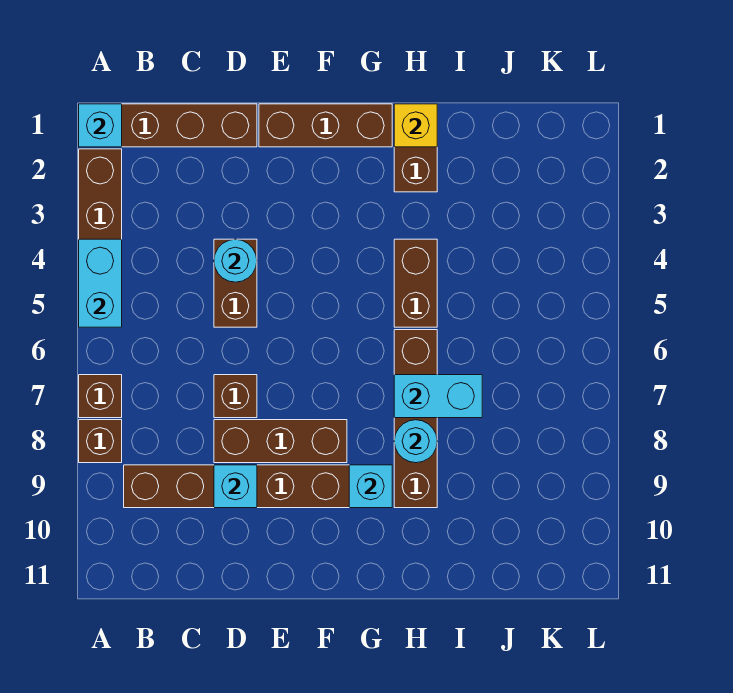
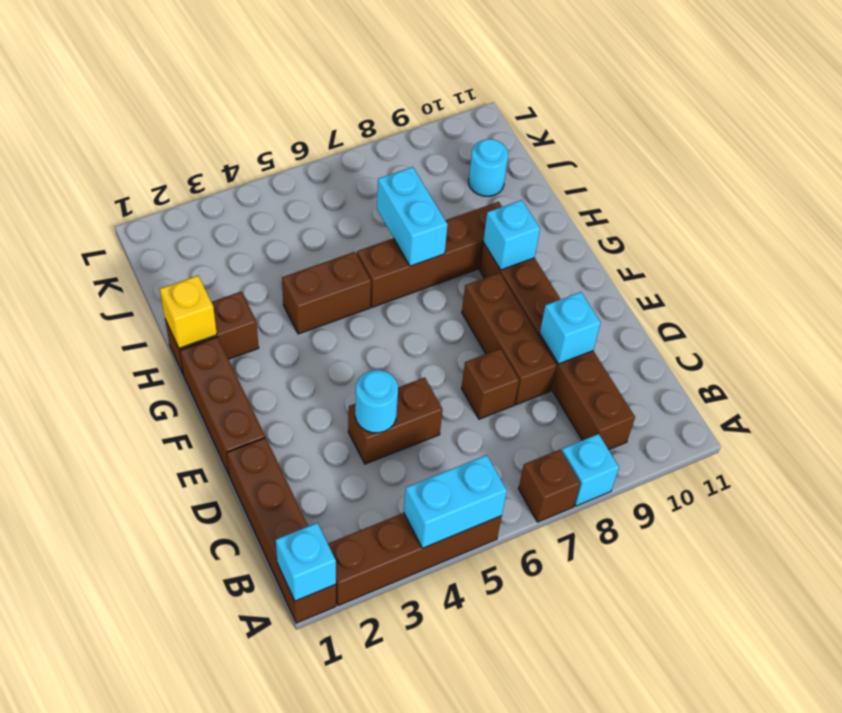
brown brick A8 level 1 -> cyan brick A8 level 1
cyan round brick H8 level 2 -> cyan round brick J10 level 1

